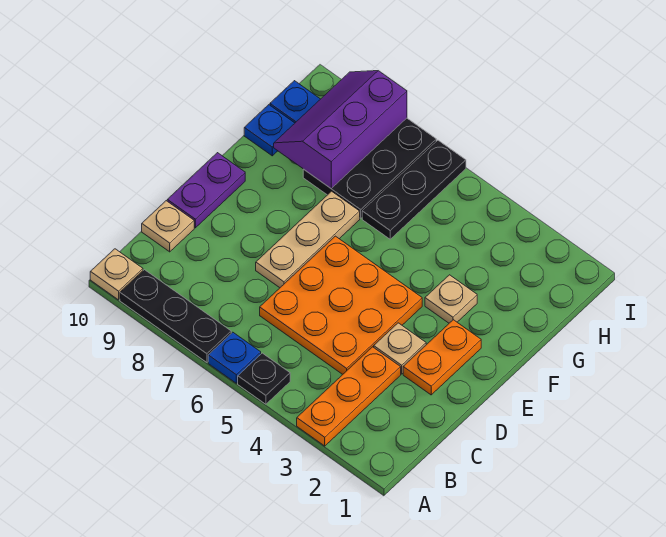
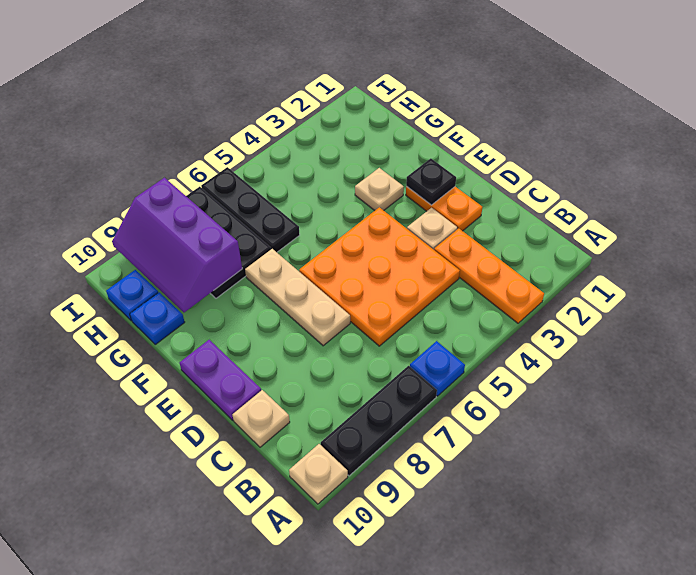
black plate A5 level 1 -> black plate E2 level 2

